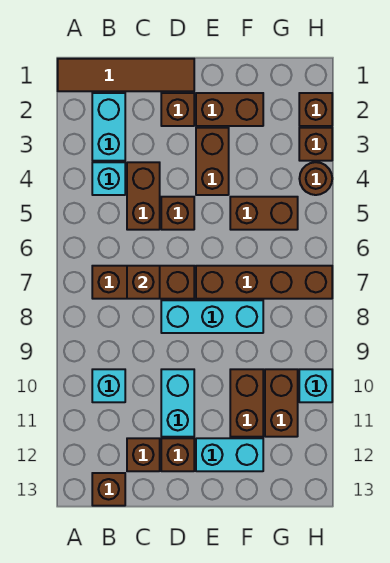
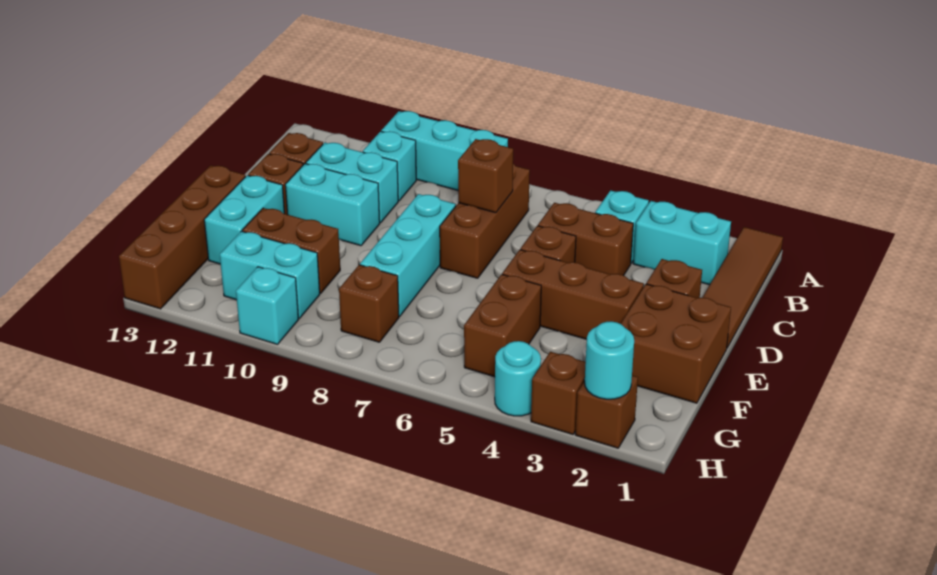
none -> cyan brick A8:A10 level 1
brown brick B13 level 1 -> brown brick G8 level 1
none -> cyan brick C10:C11 level 1
brown brick E2:F2 level 1 -> brown brick E1:F2 level 1
brown brick E3:E4 level 1 -> brown brick E3:E5 level 1
brown brick E7:H7 level 1 -> brown brick E13:H13 level 1
brown brick G10:G11 level 1 -> cyan brick G10:G11 level 1
none -> cyan round brick H2 level 2
brown round brick H4 level 1 -> cyan round brick H4 level 1

